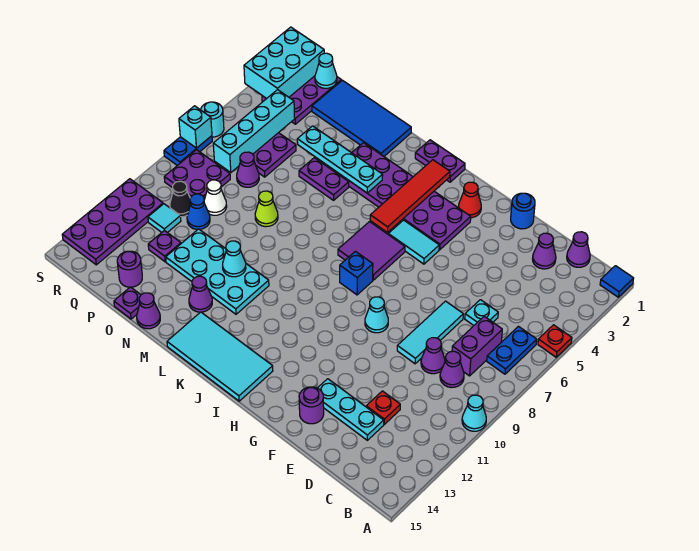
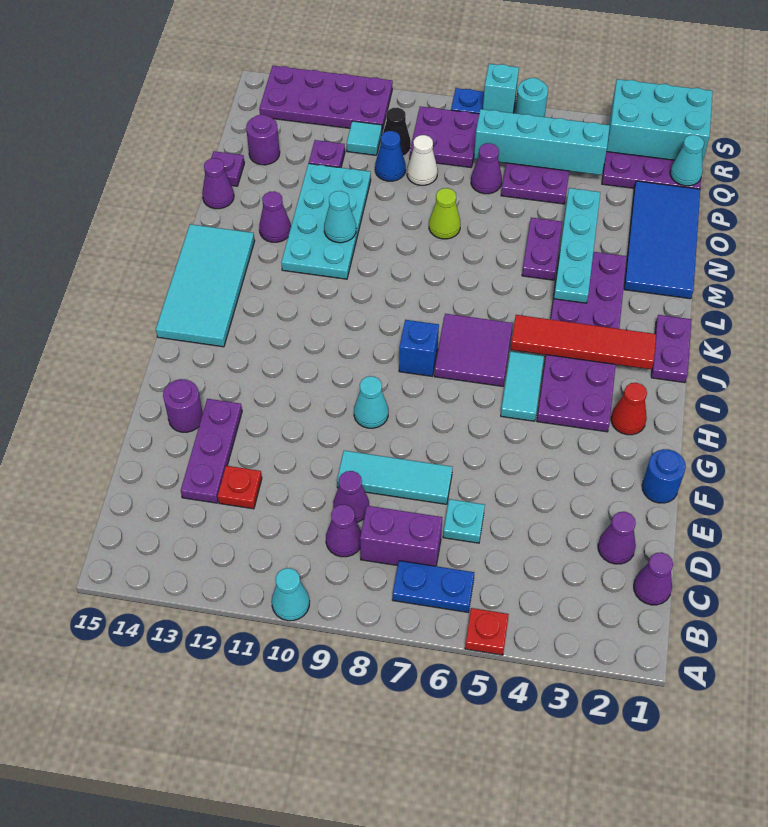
blue tile A1 level 1 -> none
cyan plate D13:F13 level 1 -> purple plate D13:F13 level 1

